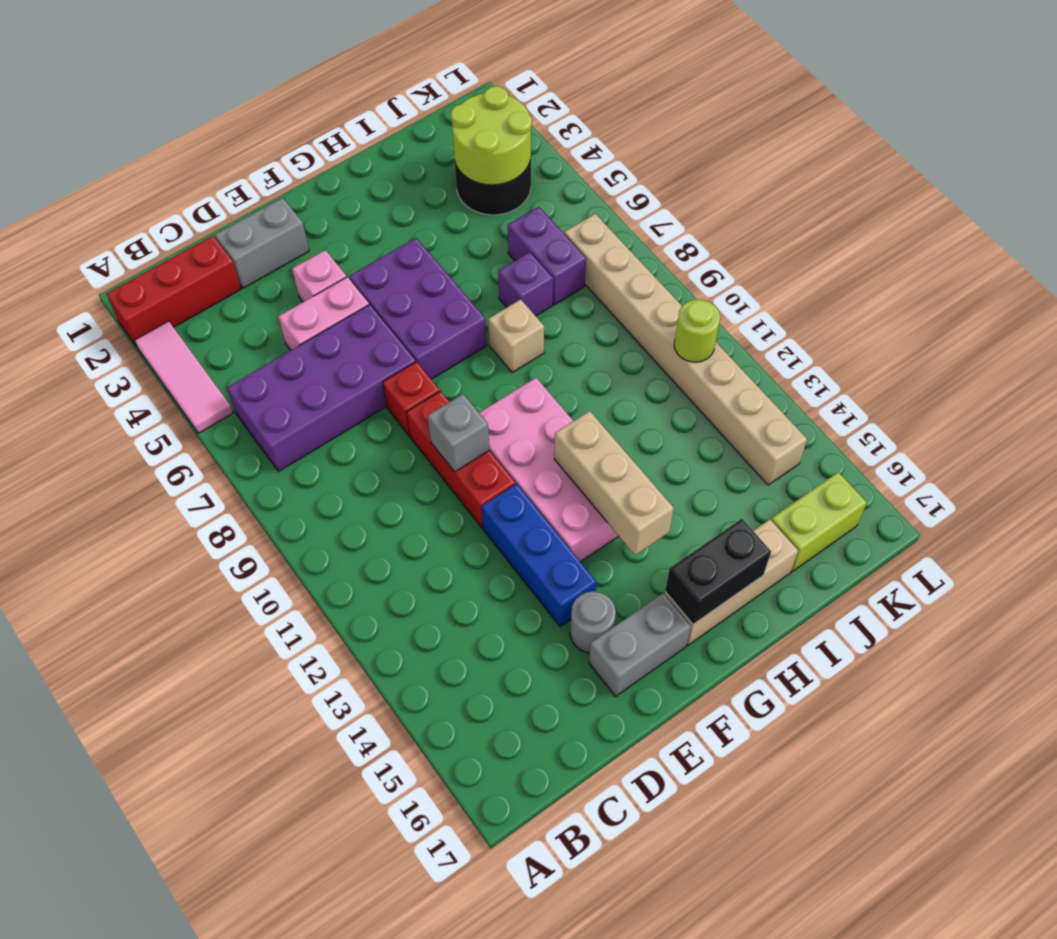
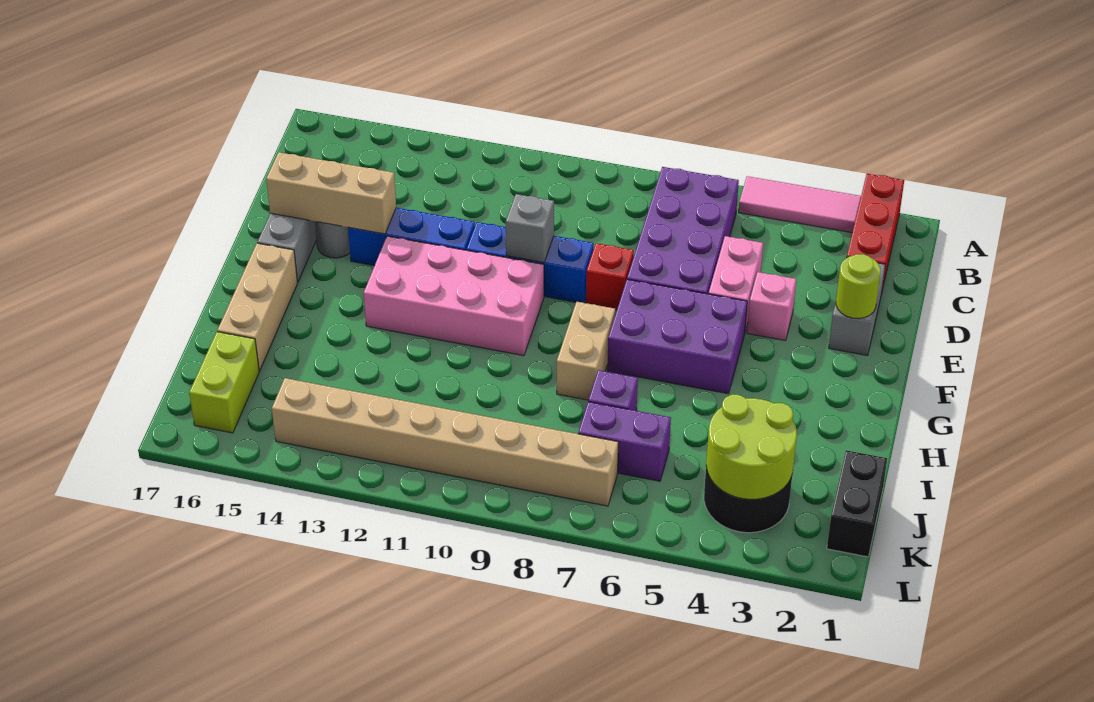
red brick E9:E11 level 1 -> blue brick E9:E11 level 1
tan brick G12:G14 level 2 -> tan brick E14:E16 level 2
black brick G16:H16 level 2 -> black brick J1:K1 level 1
tan brick H8 level 1 -> tan brick G8:H8 level 1
lime round brick K11 level 2 -> lime round brick E2 level 2

